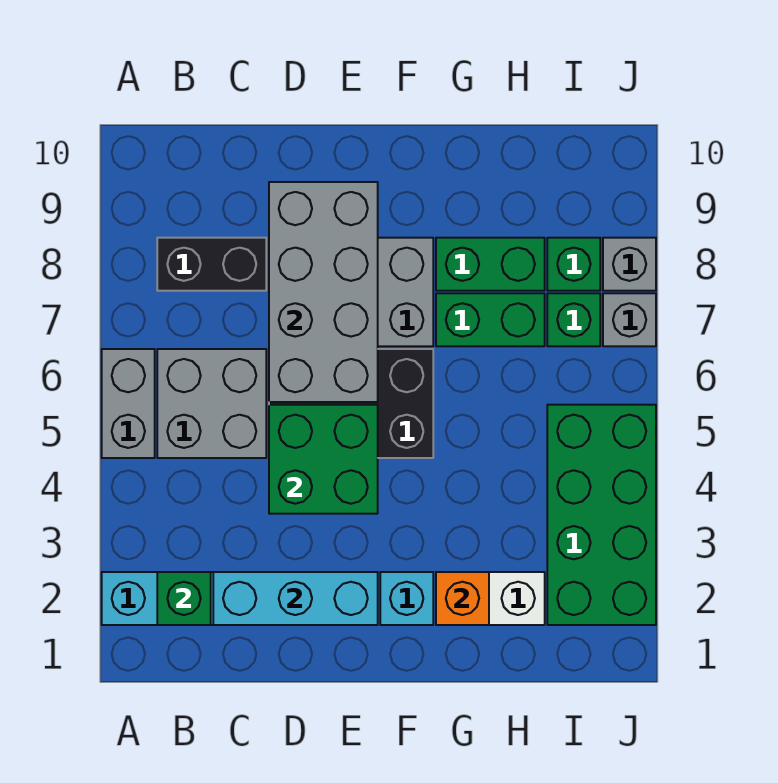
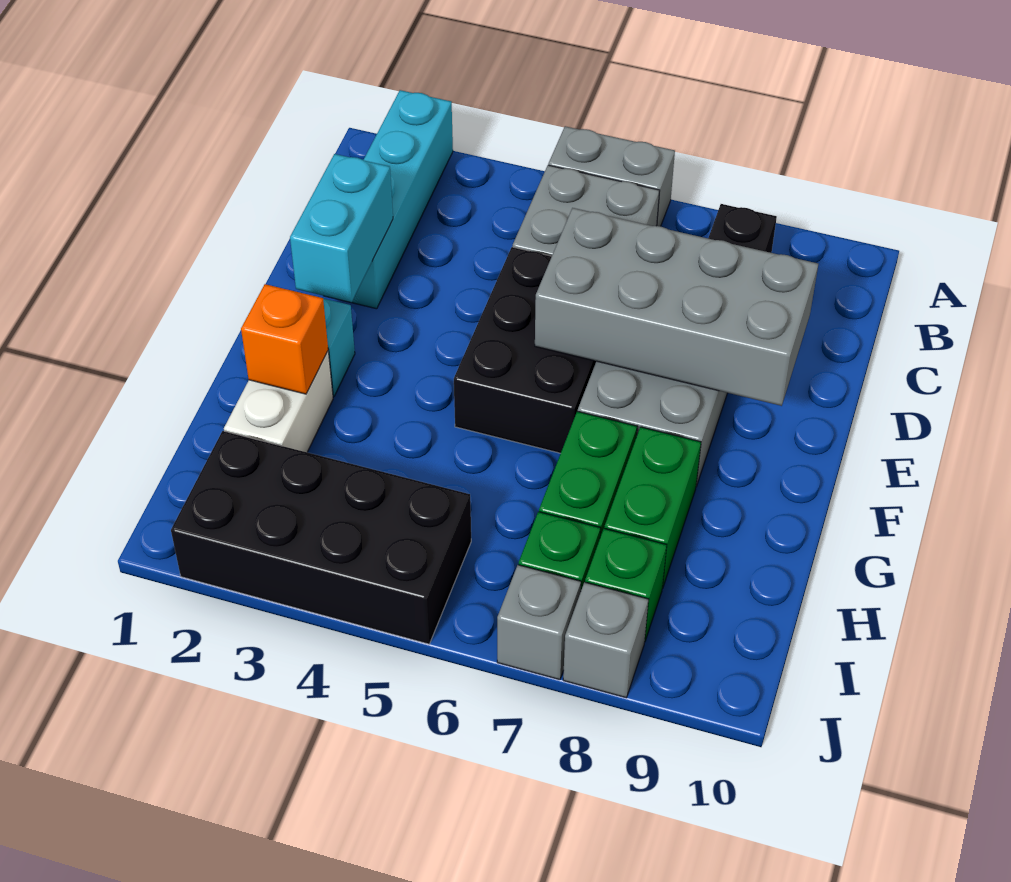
green brick B2 level 2 -> none
cyan brick C2:E2 level 2 -> cyan brick D2:E2 level 2
green brick D4:E5 level 2 -> none
green brick I2:J5 level 1 -> black brick I2:J5 level 1

